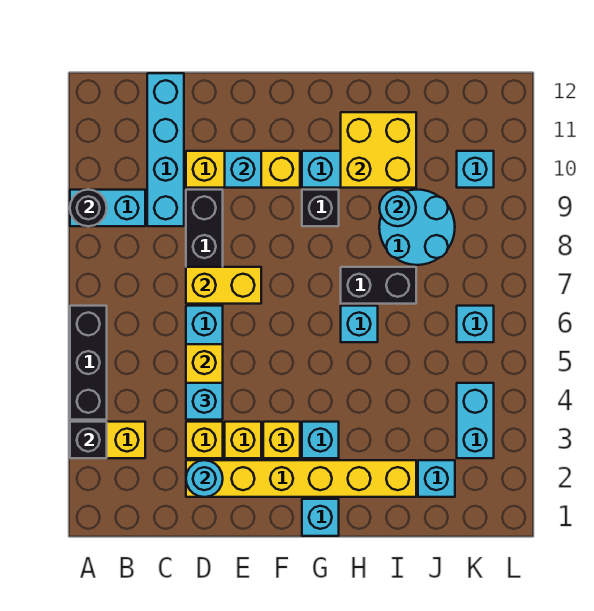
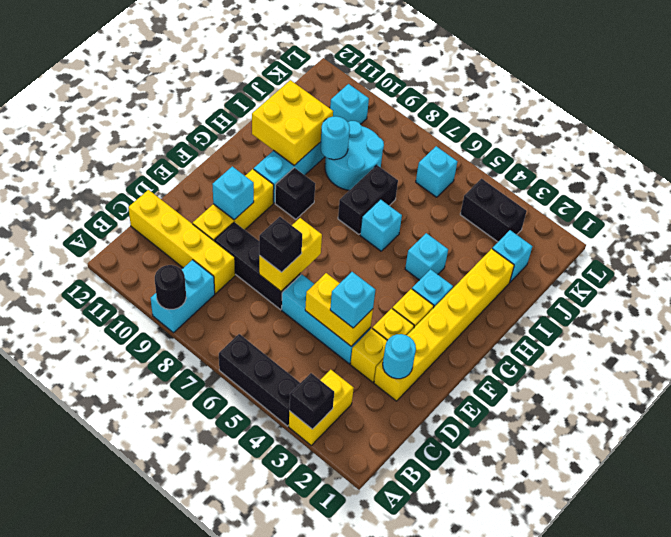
cyan brick C9:C12 level 1 -> yellow brick C9:C12 level 1
none -> black brick D7 level 3
cyan brick G1 level 1 -> cyan brick H4 level 1
cyan brick K3:K4 level 1 -> black brick K3:K4 level 1

